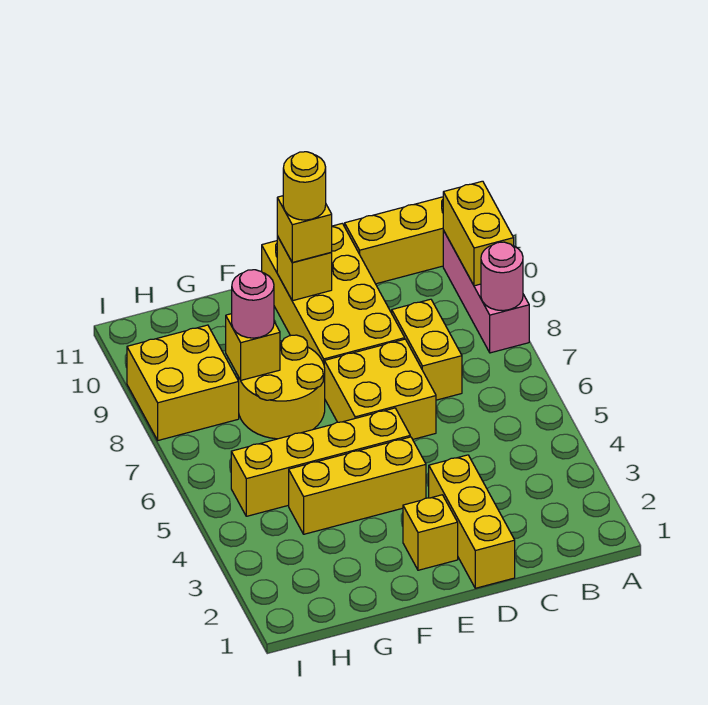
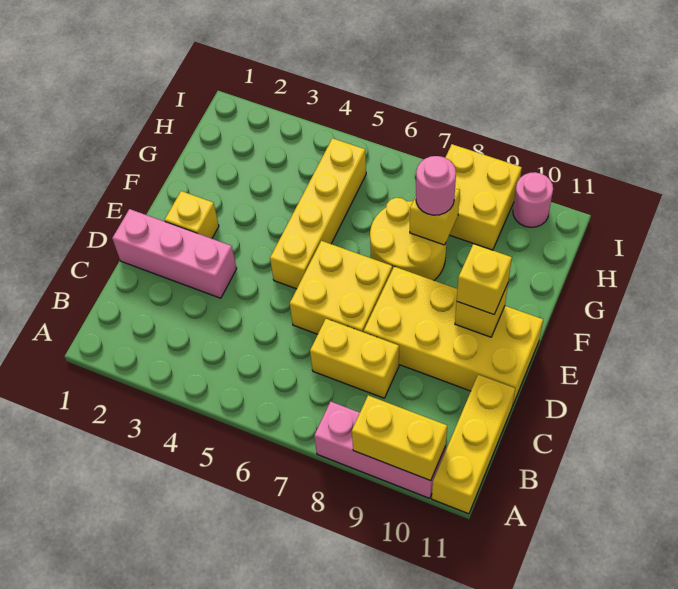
pink round brick A8 level 2 -> pink round brick I10 level 1
yellow brick D1:D3 level 1 -> pink brick D1:D3 level 1
yellow brick E4:G4 level 1 -> none
yellow round brick E10 level 4 -> none

